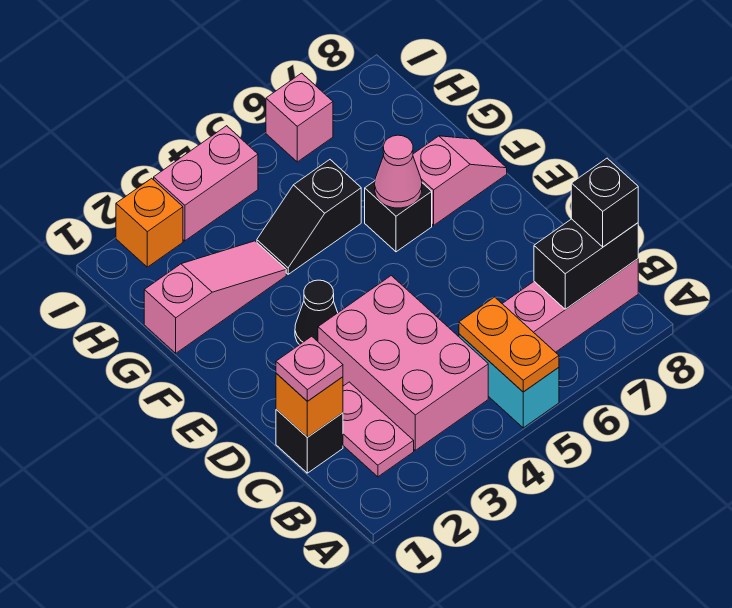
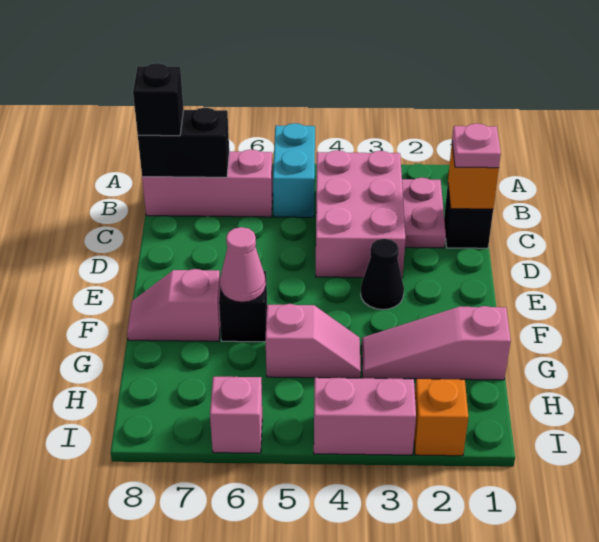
orange plate A5:B5 level 2 -> none
black slope G4:G5 level 1 top 5 -> pink slope G4:G5 level 1 top 5

